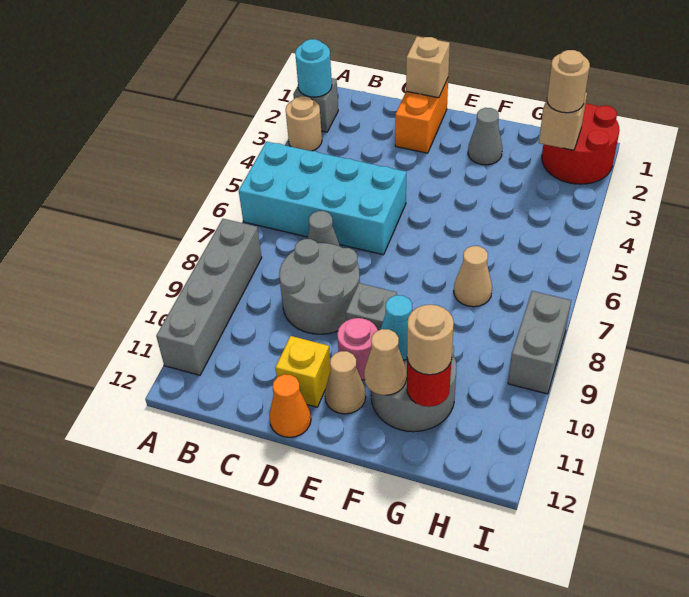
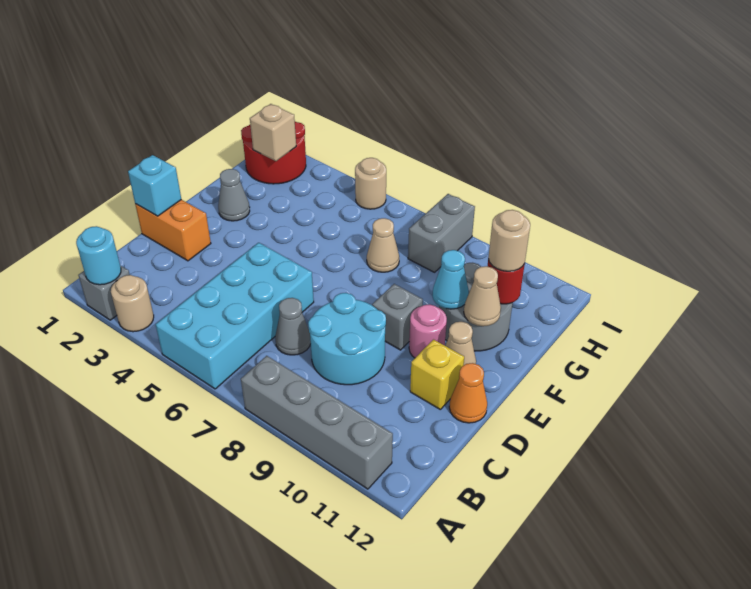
grey round brick C8:D9 level 1 -> cyan round brick C8:D9 level 1
tan brick D1 level 2 -> cyan brick D1 level 2
tan round brick H2 level 3 -> tan round brick I5 level 1
grey brick I8:I9 level 1 -> grey brick H8:I8 level 1

